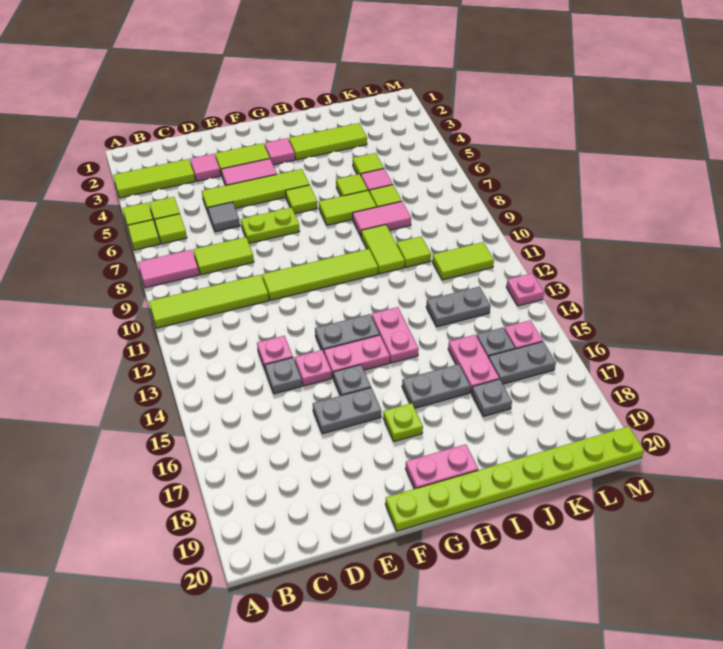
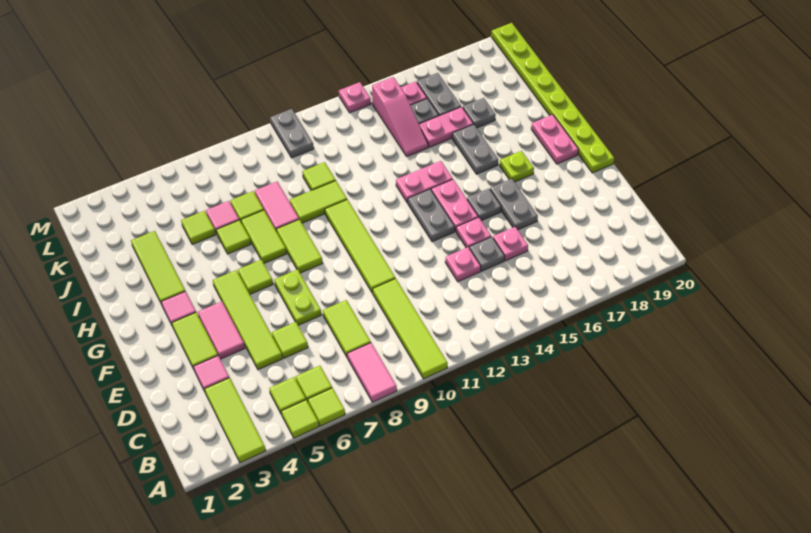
grey tile D6 level 1 -> lime tile D6 level 1
none -> pink plate D15 level 1
grey plate J13:K13 level 1 -> grey plate L10:M10 level 1
none -> pink slope J14:L14 level 1 top L
lime tile K11:L11 level 1 -> lime tile G8:H8 level 1

